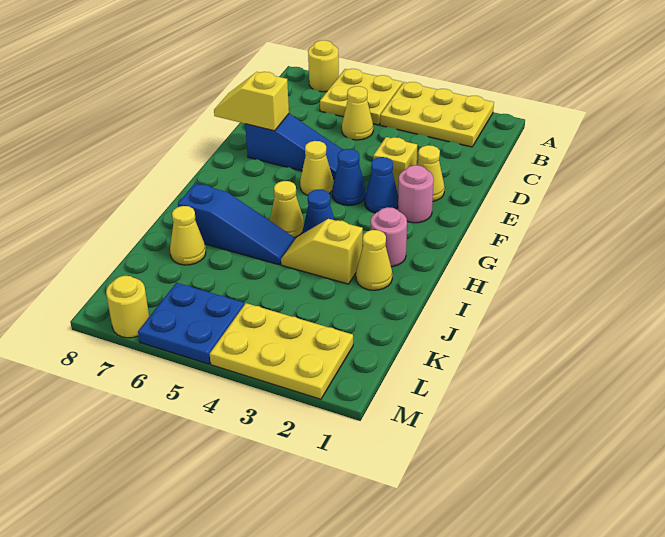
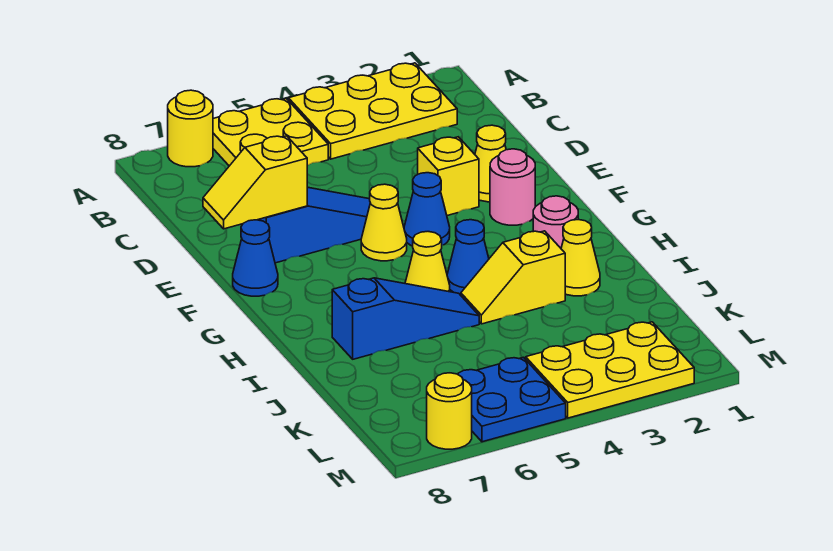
yellow cone C5 level 1 -> none
blue cone F3 level 1 -> blue cone F8 level 1
yellow cone J7 level 1 -> none

